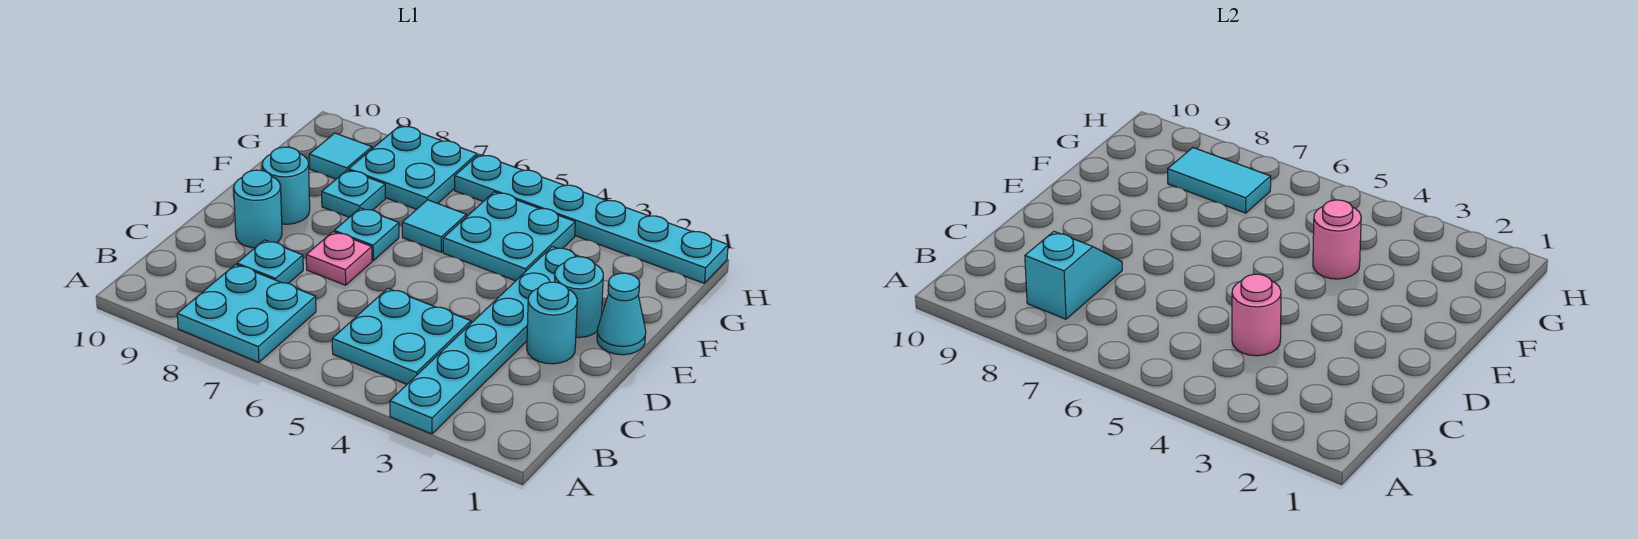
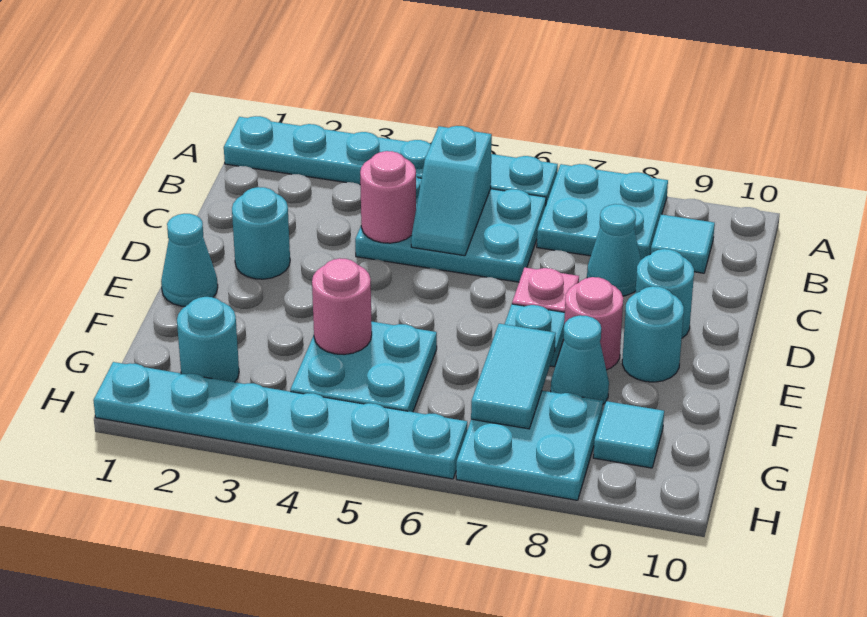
cyan plate A3:F3 level 1 -> cyan plate A1:A6 level 1
cyan plate B4:C5 level 1 -> cyan plate B4:C6 level 1
cyan slope B8:C8 level 2 top B -> cyan slope B5:C5 level 2 top B
cyan plate C8 level 1 -> cyan cone C8 level 1
cyan round brick E2 level 1 -> cyan round brick G2 level 1
none -> pink round brick E8 level 1
cyan tile F6 level 1 -> cyan tile B9 level 1
cyan plate F8 level 1 -> cyan cone F8 level 1
cyan tile G7:G8 level 2 -> cyan tile F7:G7 level 2

